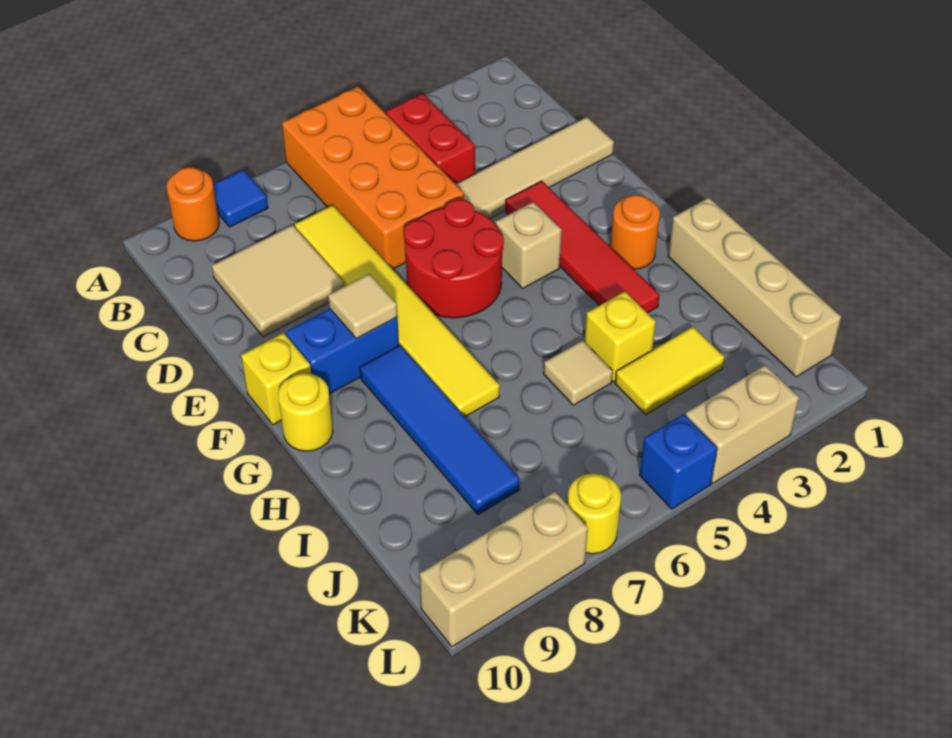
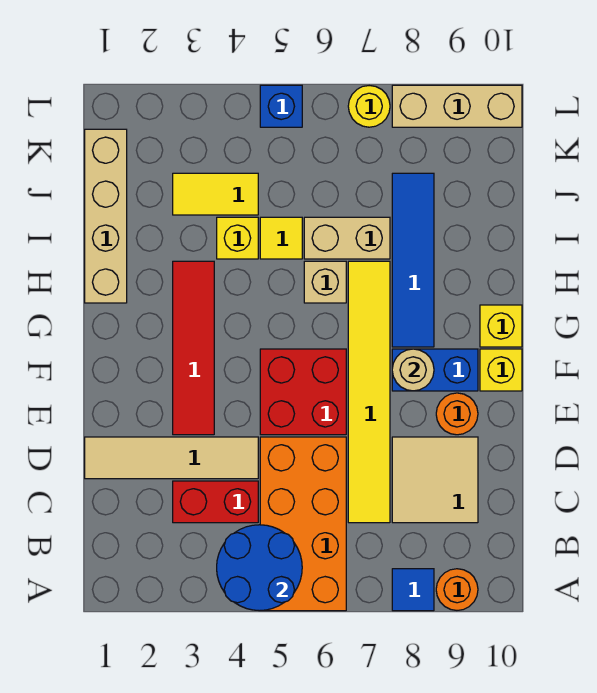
none -> blue round brick A4:B5 level 2
red brick B4:C4 level 1 -> red brick C3:C4 level 1
red round brick E5:F6 level 1 -> red brick E5:F6 level 1
tan brick F4 level 1 -> tan brick H6 level 1
tan tile F8 level 2 -> tan round brick F8 level 2
orange round brick G2 level 1 -> orange round brick E9 level 1
yellow round brick G10 level 1 -> yellow brick G10 level 1
tan tile I5 level 1 -> yellow tile I5 level 1
tan brick L3:L4 level 1 -> tan brick I6:I7 level 1

